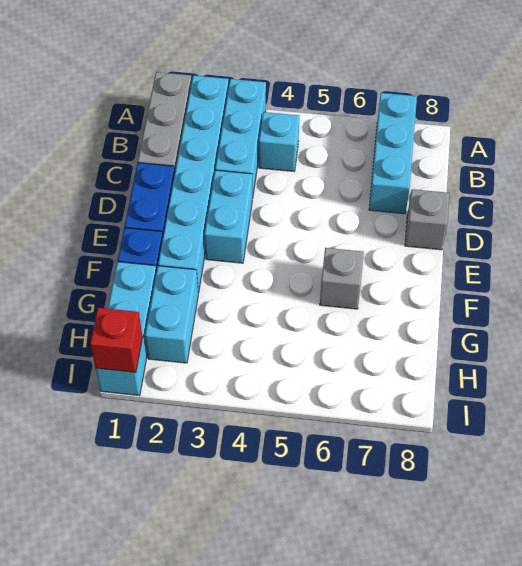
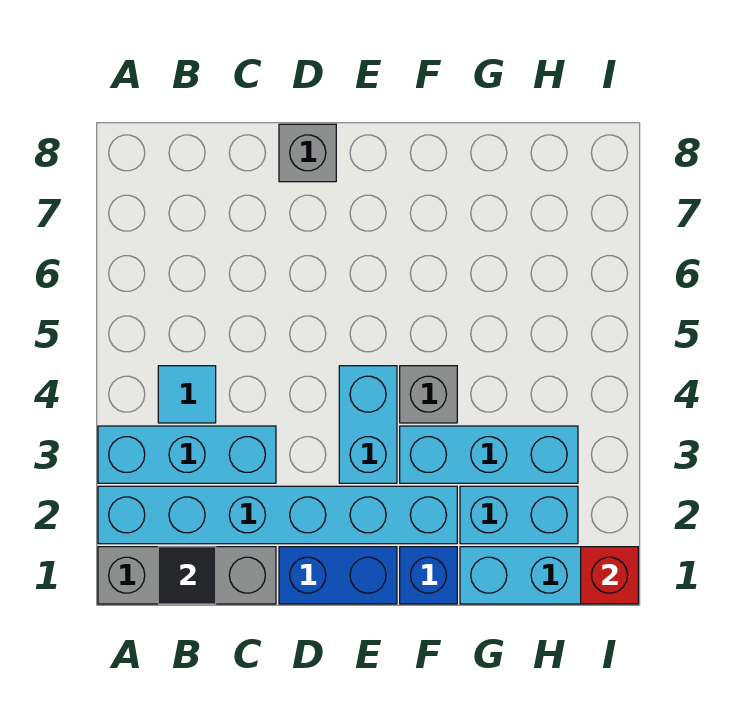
cyan brick A7:C7 level 1 -> cyan brick F3:H3 level 1
none -> black tile B1 level 2
cyan brick B4 level 1 -> cyan tile B4 level 1
cyan brick D3:E3 level 1 -> cyan brick E3:E4 level 1
grey brick F6 level 1 -> grey brick F4 level 1

